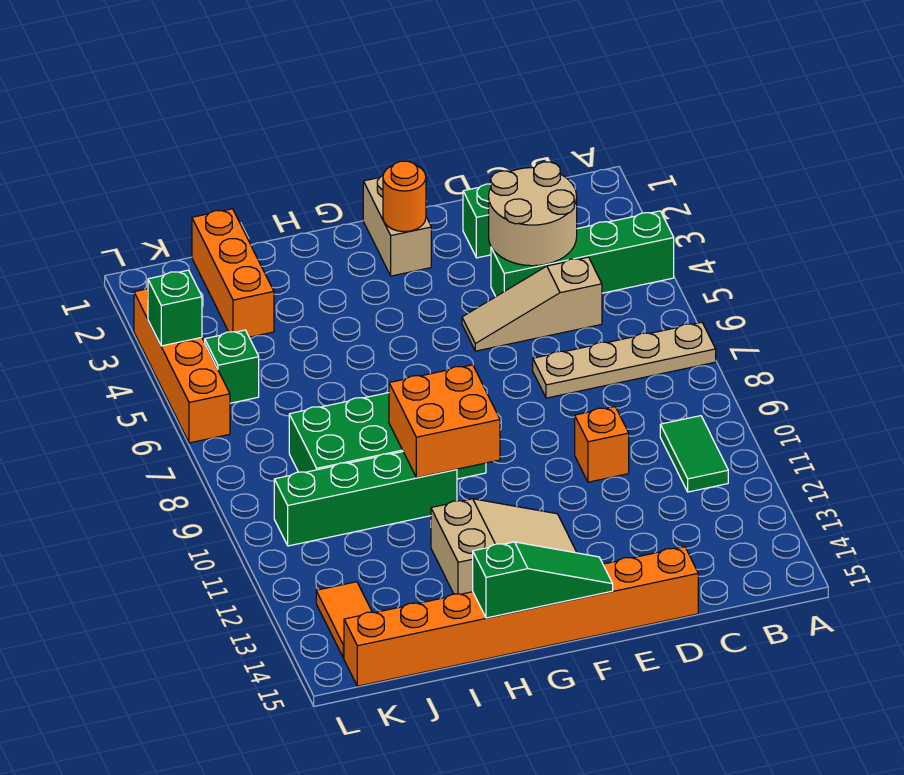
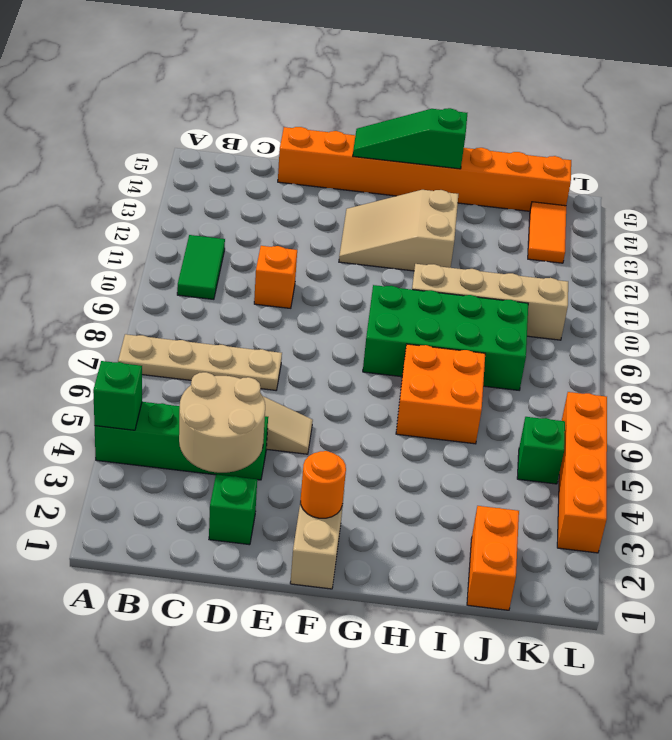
orange brick G9:H10 level 2 -> orange brick H6:I7 level 1
green brick H10:K10 level 1 -> tan brick H10:K10 level 1
orange brick J1:J3 level 1 -> orange brick J1:J2 level 1
green brick L4 level 2 -> green brick A4 level 2

